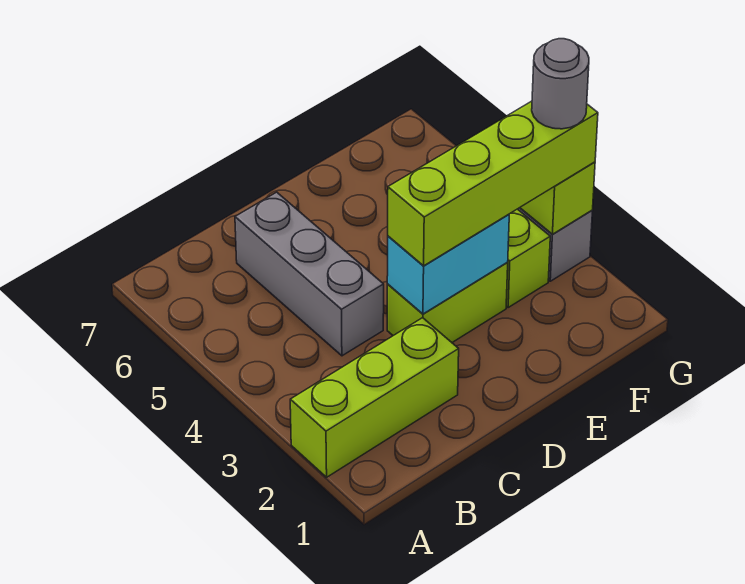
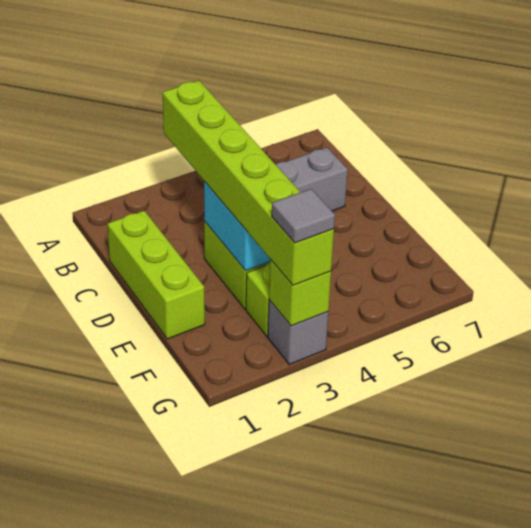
lime brick A2:C2 level 1 -> lime brick C1:E1 level 1
lime brick D3:G3 level 3 -> lime brick B3:G3 level 3
grey round brick G3 level 4 -> grey tile G3 level 4

